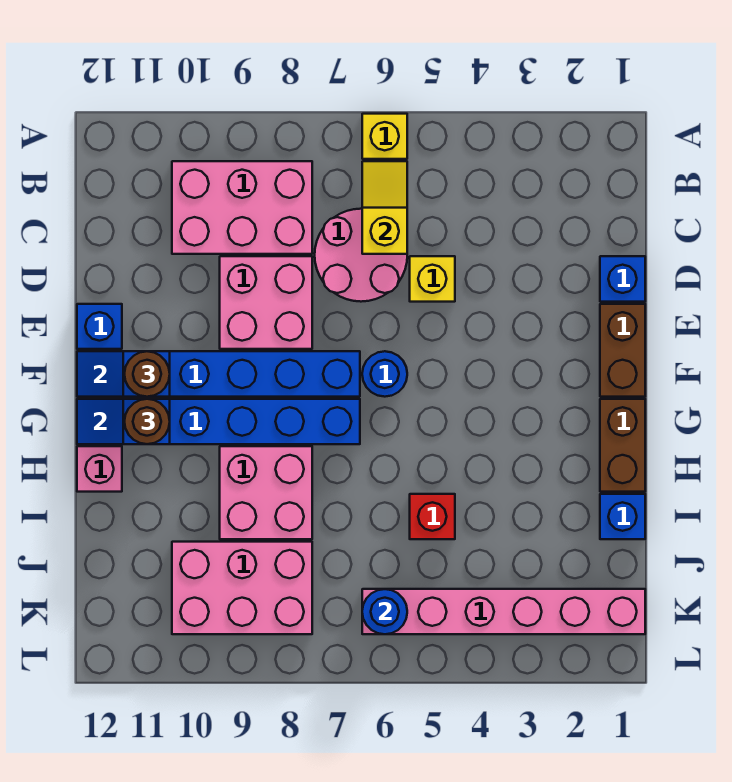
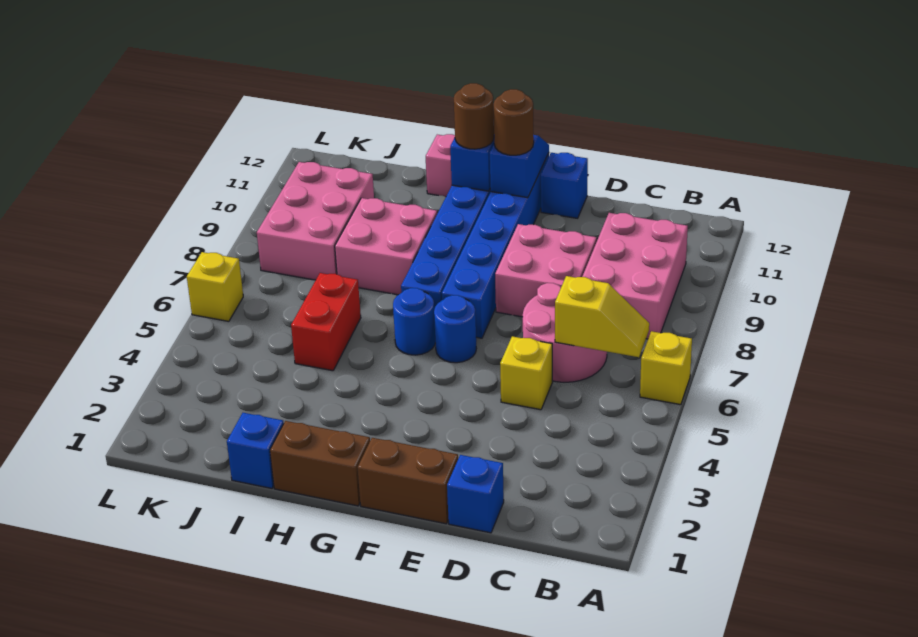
red brick I5 level 1 -> red brick I5:I6 level 1
pink brick K1:K6 level 1 -> none
blue round brick K6 level 2 -> blue round brick G6 level 1
none -> yellow brick L6 level 1

